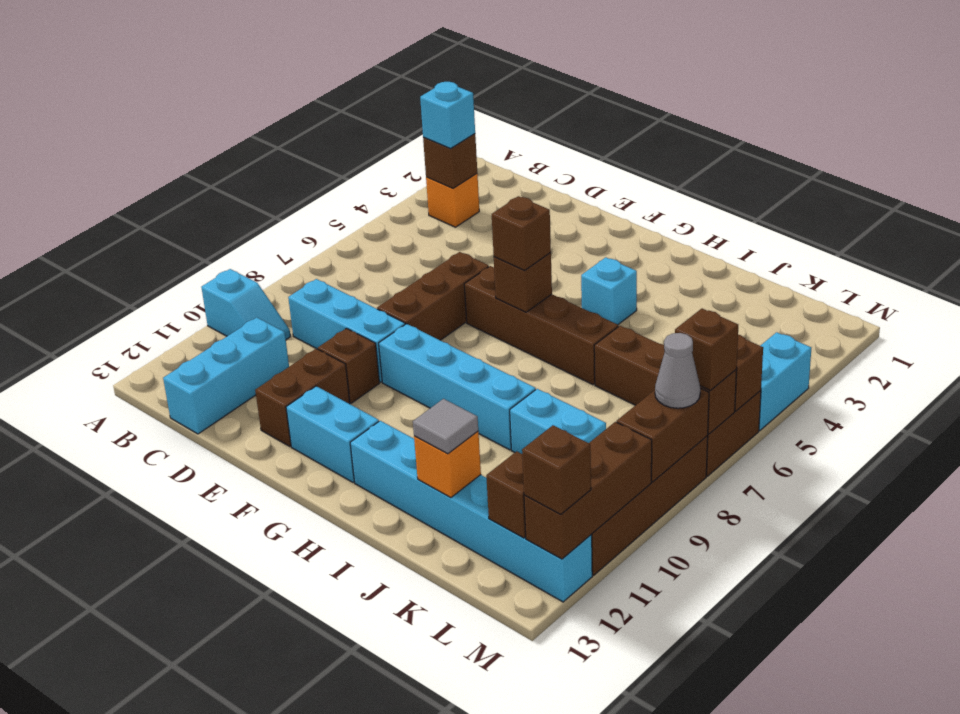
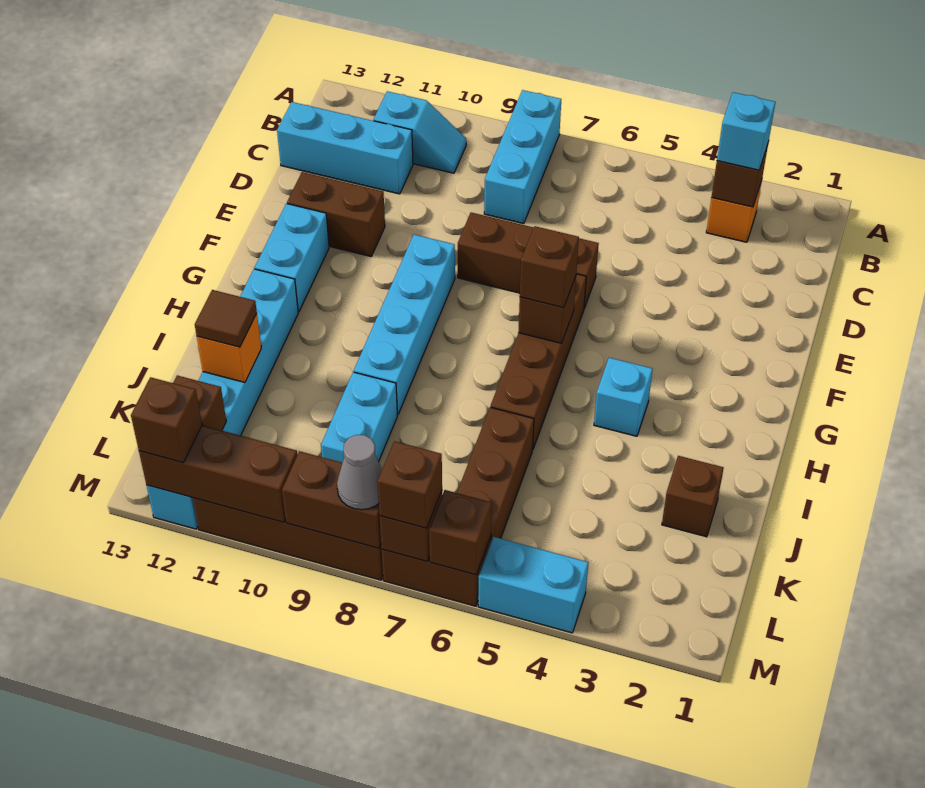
cyan slope A10:B10 level 1 top A -> cyan slope B10:B11 level 1 top 11
cyan brick C9:E9 level 1 -> cyan brick A8:C8 level 1
brown brick E10 level 1 -> brown brick J2 level 1
grey tile J12 level 3 -> brown tile J12 level 3

